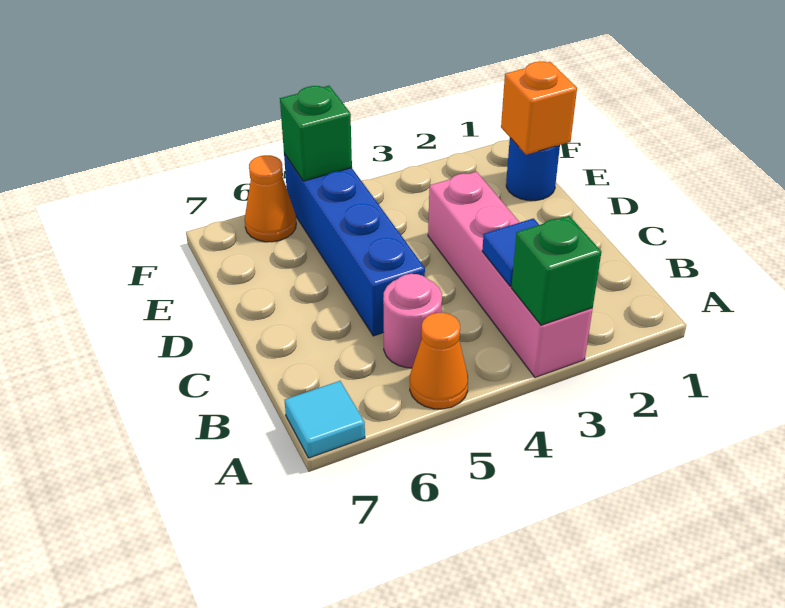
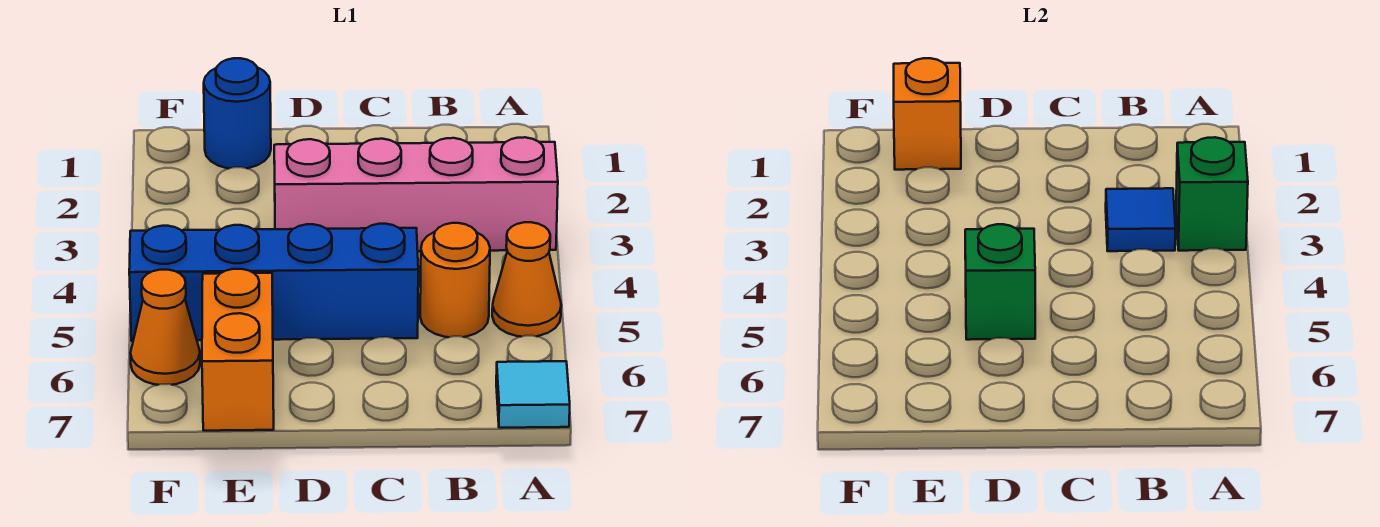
pink round brick B5 level 1 -> orange round brick B5 level 1
none -> orange brick E6:E7 level 1
green brick F5 level 2 -> green brick D5 level 2

